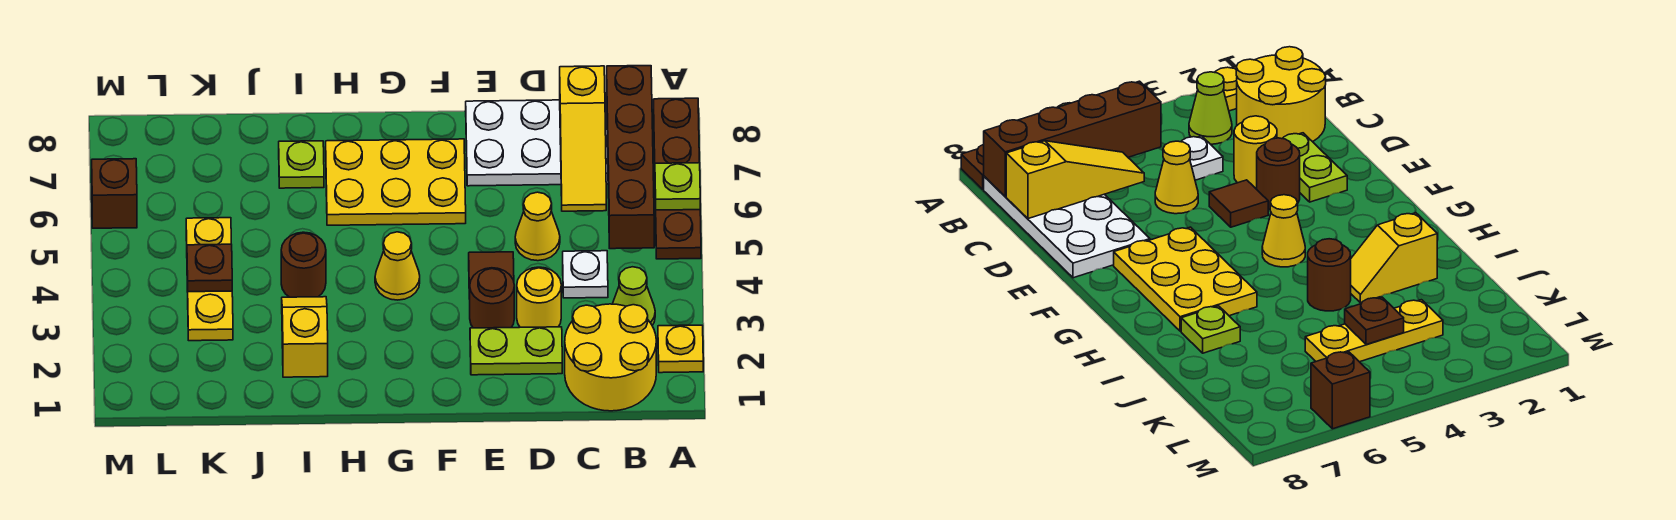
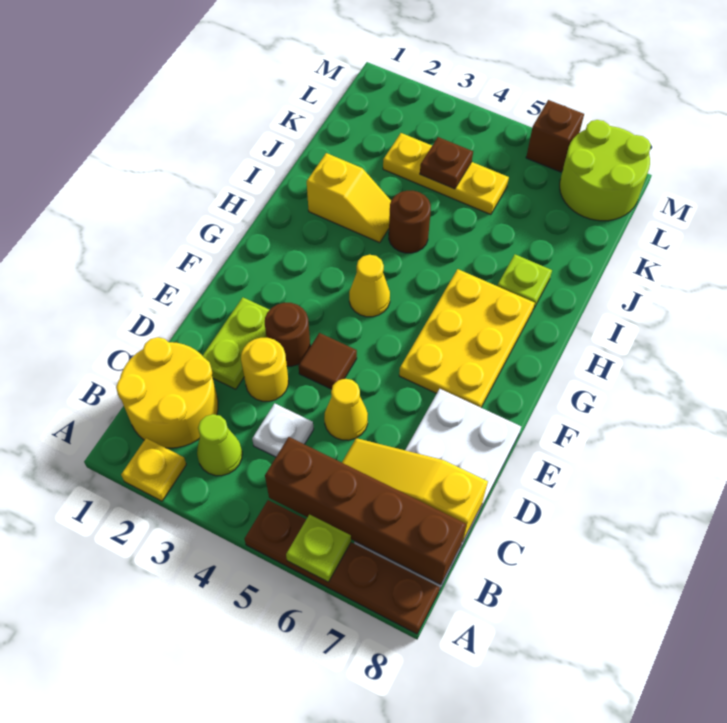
none -> lime round brick L7:M8 level 1

